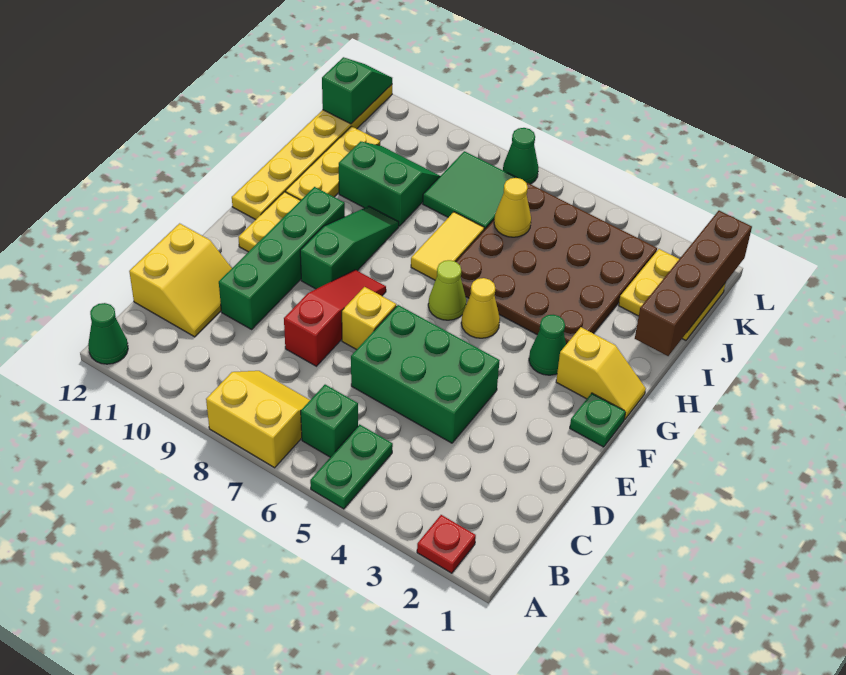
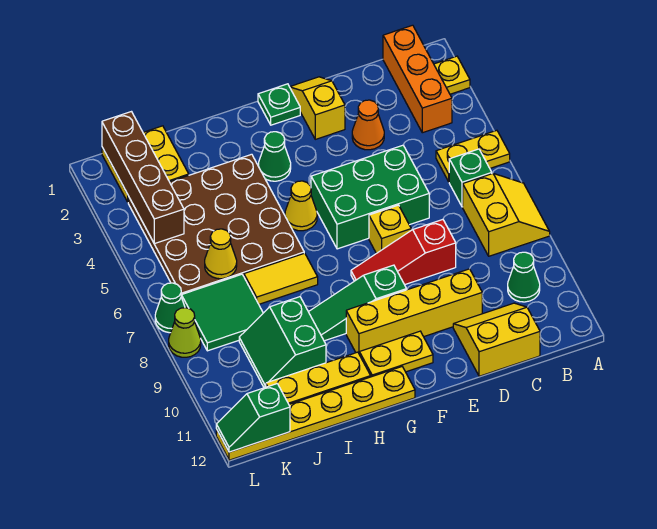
red plate A2 level 1 -> yellow plate A2 level 1
green plate A5:B5 level 1 -> yellow plate A5:B5 level 1
yellow slope A7:B8 level 1 top A -> yellow slope A7:B8 level 1 top B
green cone A12 level 1 -> green cone B10 level 1
none -> orange brick B1:B3 level 1
none -> orange cone D3 level 1
green brick D4:E6 level 1 -> green brick D5:F6 level 1
green brick D10:G10 level 1 -> yellow brick D10:G10 level 1
yellow slope G1:G2 level 1 top 2 -> yellow slope E1:E2 level 1 top 2
lime cone G6 level 1 -> lime cone L8 level 1
brown brick I1:L1 level 2 -> brown brick K1:K4 level 2

